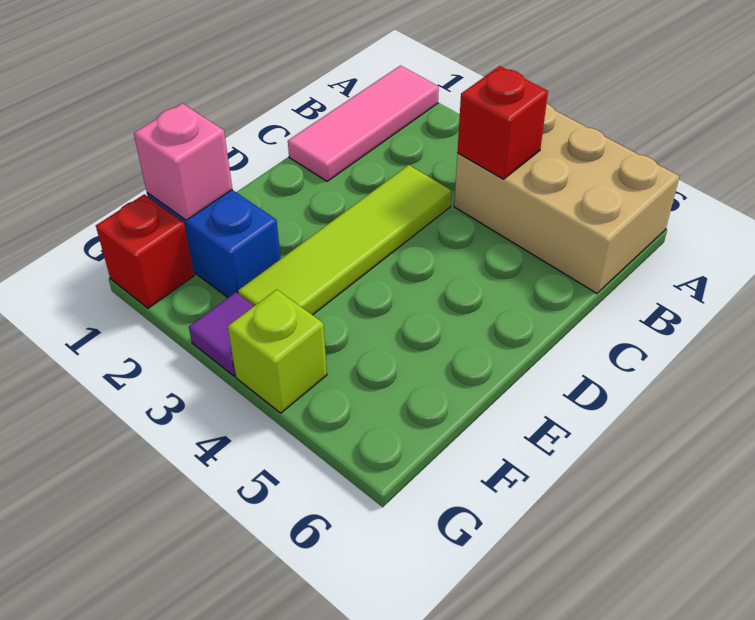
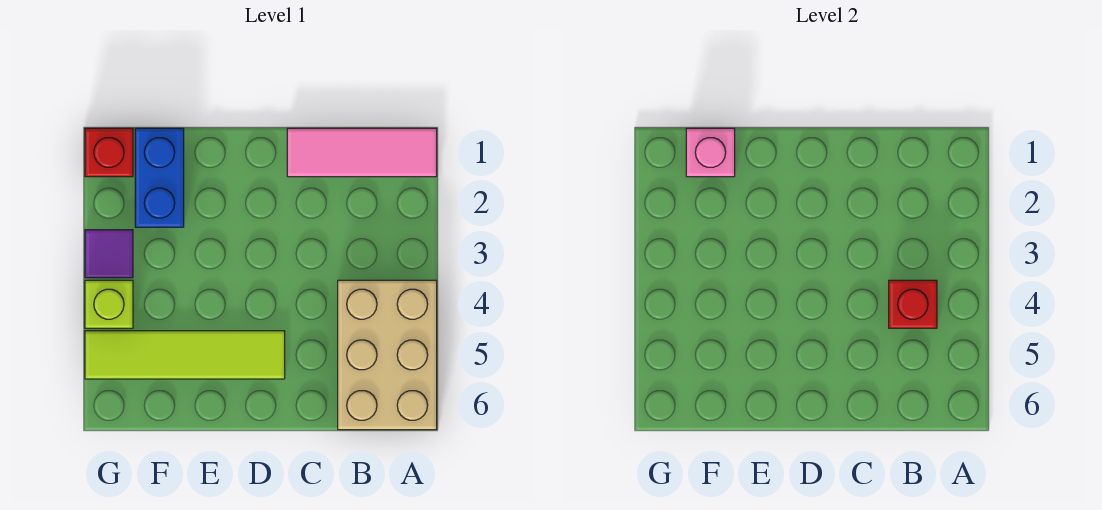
lime tile C3:F3 level 1 -> lime tile D5:G5 level 1

